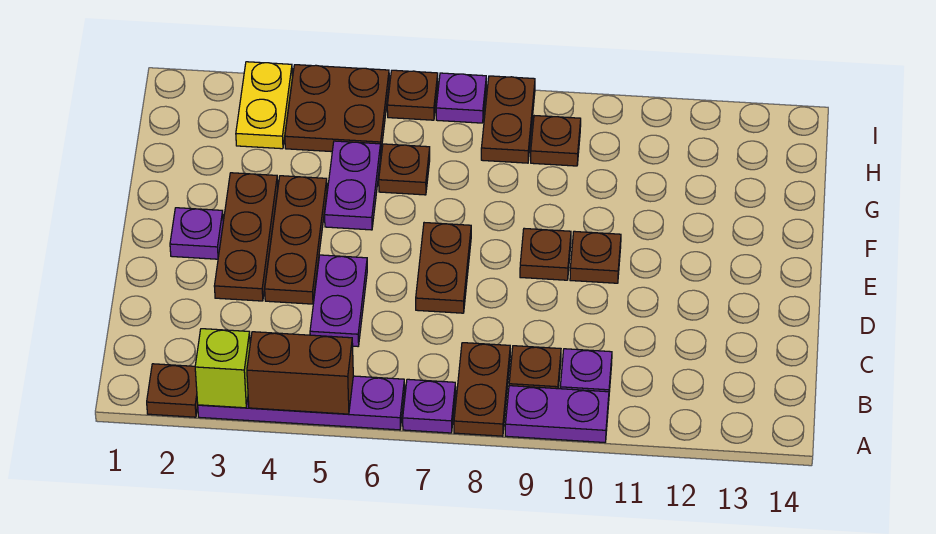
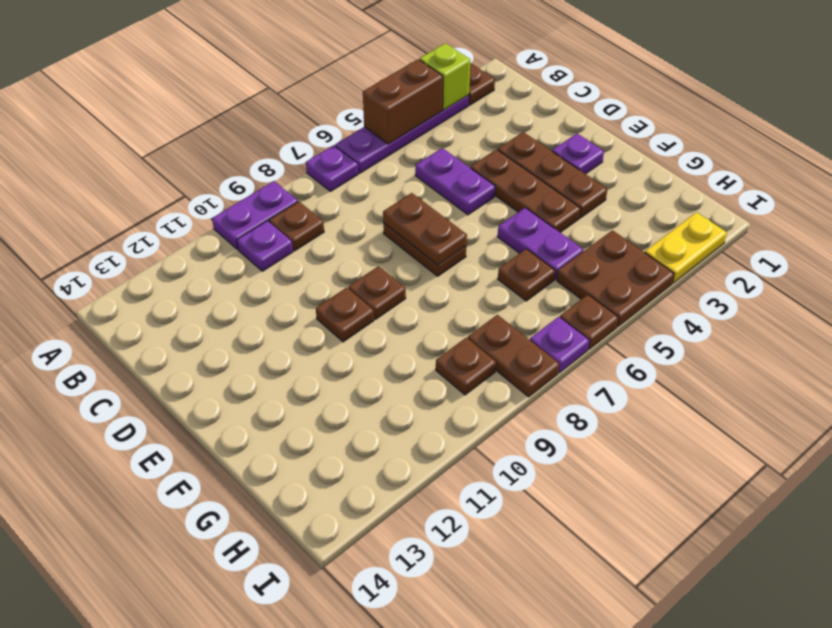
brown plate A8:B8 level 1 -> brown plate D7:E7 level 2
yellow plate H3:I3 level 1 -> yellow plate I2:I3 level 1

